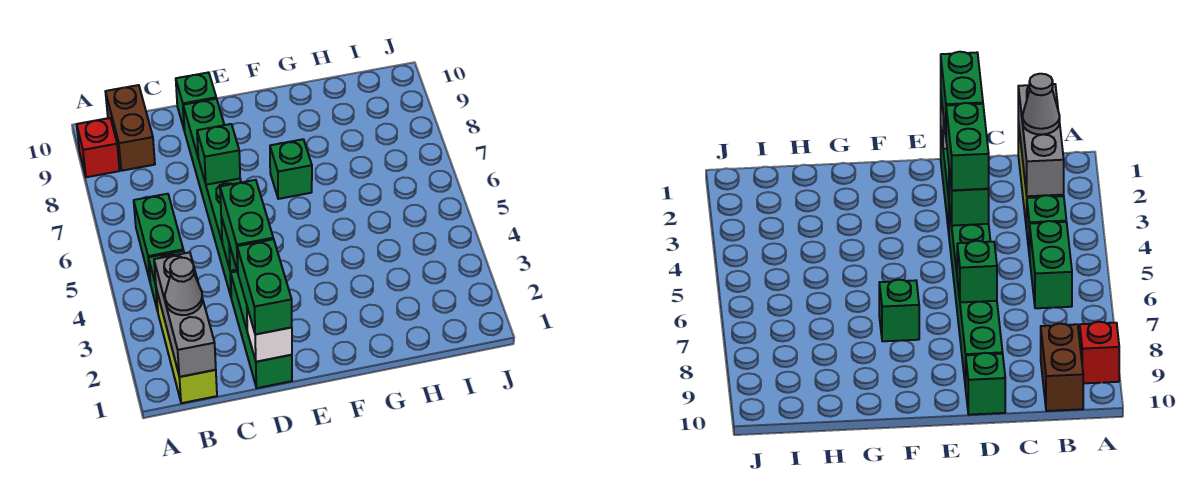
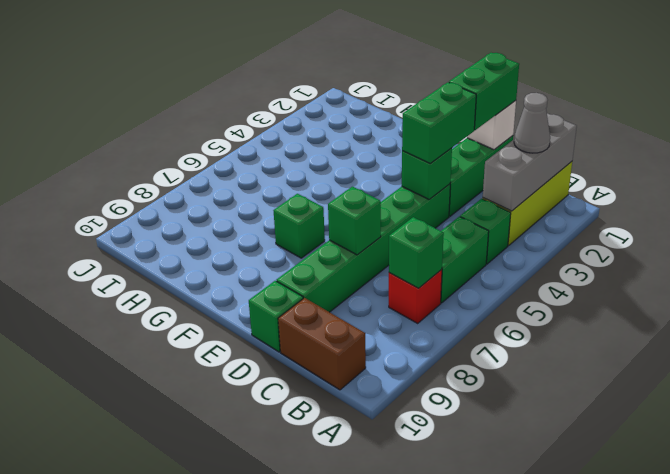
red brick A9 level 1 -> red brick B7 level 1
none -> green brick B7 level 2
brown brick B9:B10 level 1 -> brown brick B10:C10 level 1

